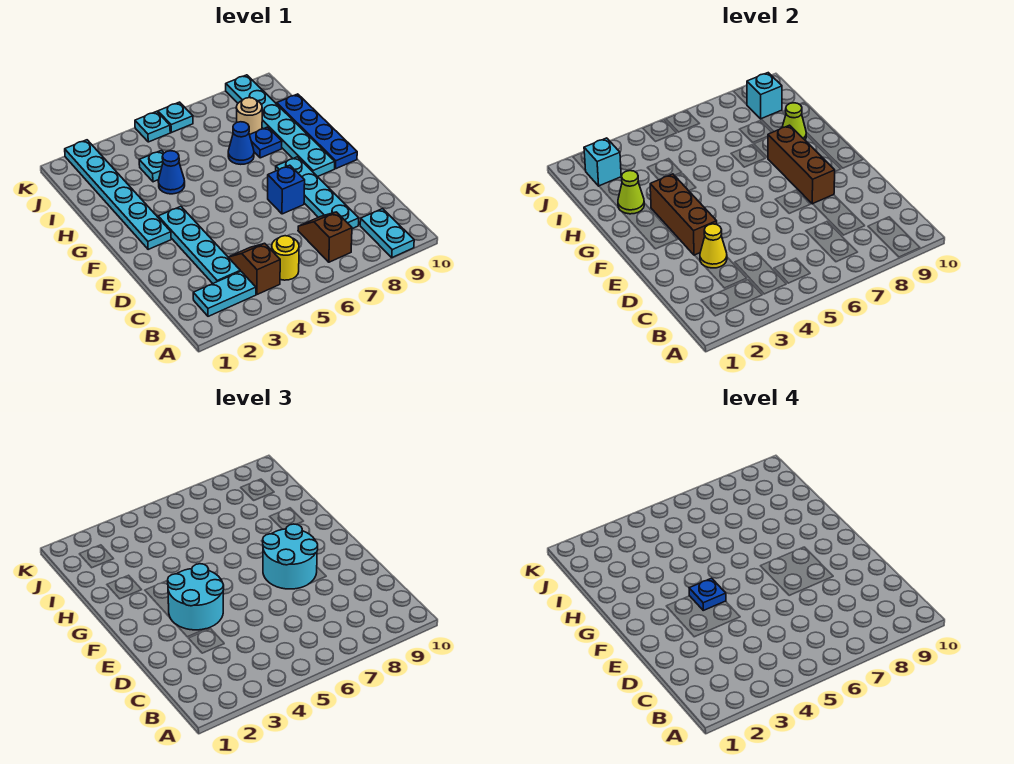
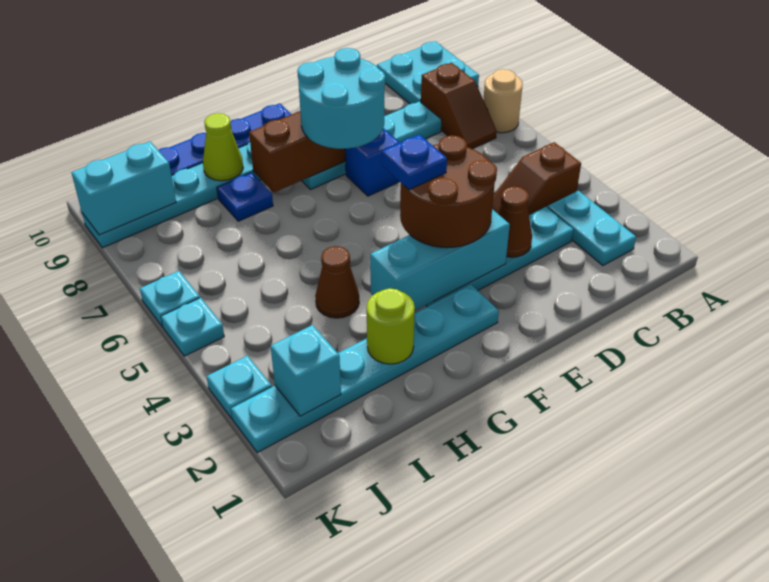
cyan plate A9:B9 level 1 -> cyan plate A9:B10 level 1
yellow round brick B5 level 1 -> none
brown slope B7:C7 level 1 top B -> brown slope B7:B8 level 1 top 8
yellow cone D3 level 2 -> brown cone D3 level 2
brown brick E3:G3 level 2 -> cyan brick E3:G3 level 2
cyan round brick E3:F4 level 3 -> brown round brick E3:F4 level 3
lime cone H2 level 2 -> lime round brick H2 level 2
blue cone H4 level 1 -> brown cone H4 level 1
blue cone H7 level 1 -> none
cyan plate I4 level 1 -> cyan plate K3 level 1
tan round brick I8 level 1 -> tan round brick A7 level 1
cyan brick J9 level 2 -> cyan brick J9:K9 level 2

